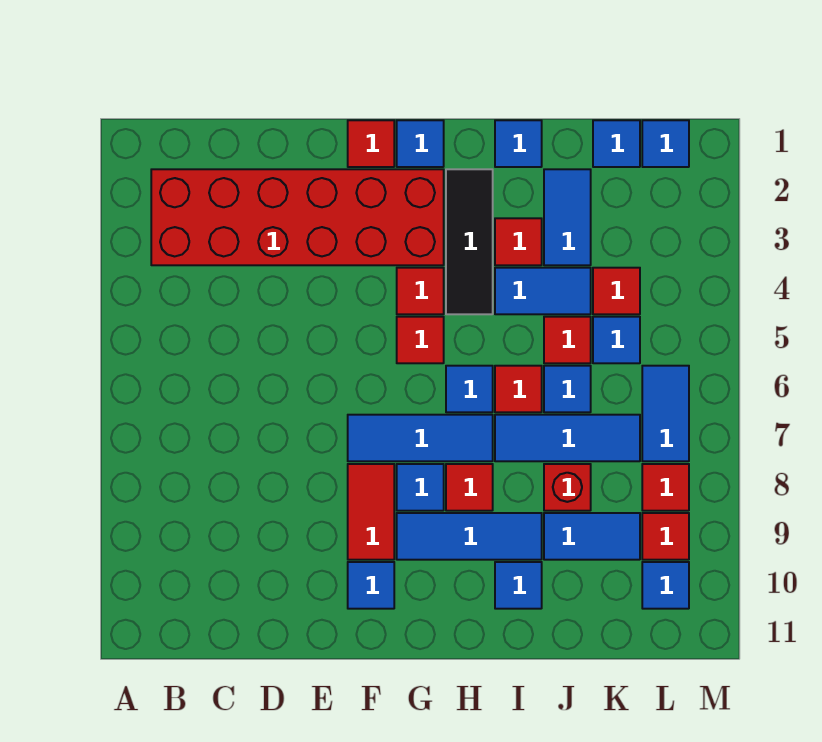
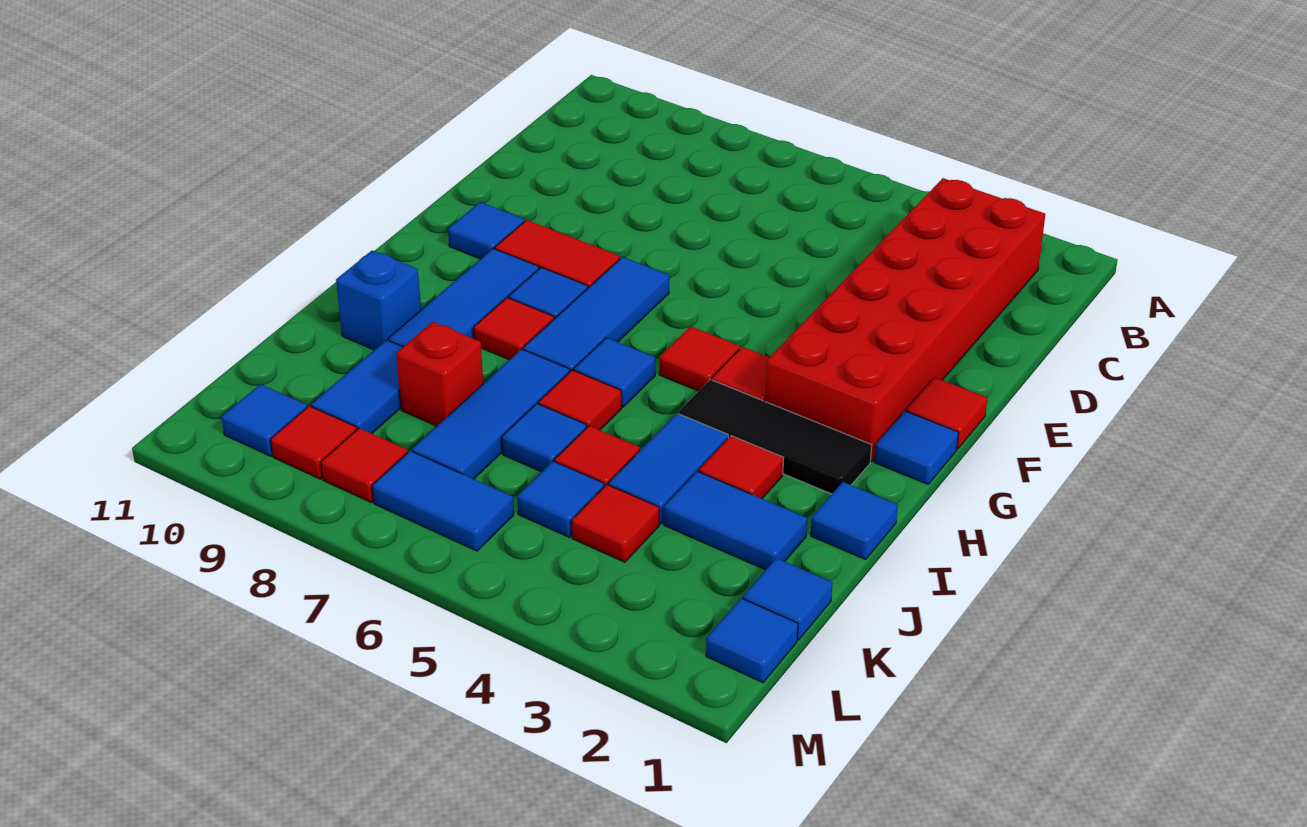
blue tile I10 level 1 -> blue brick I10 level 1

